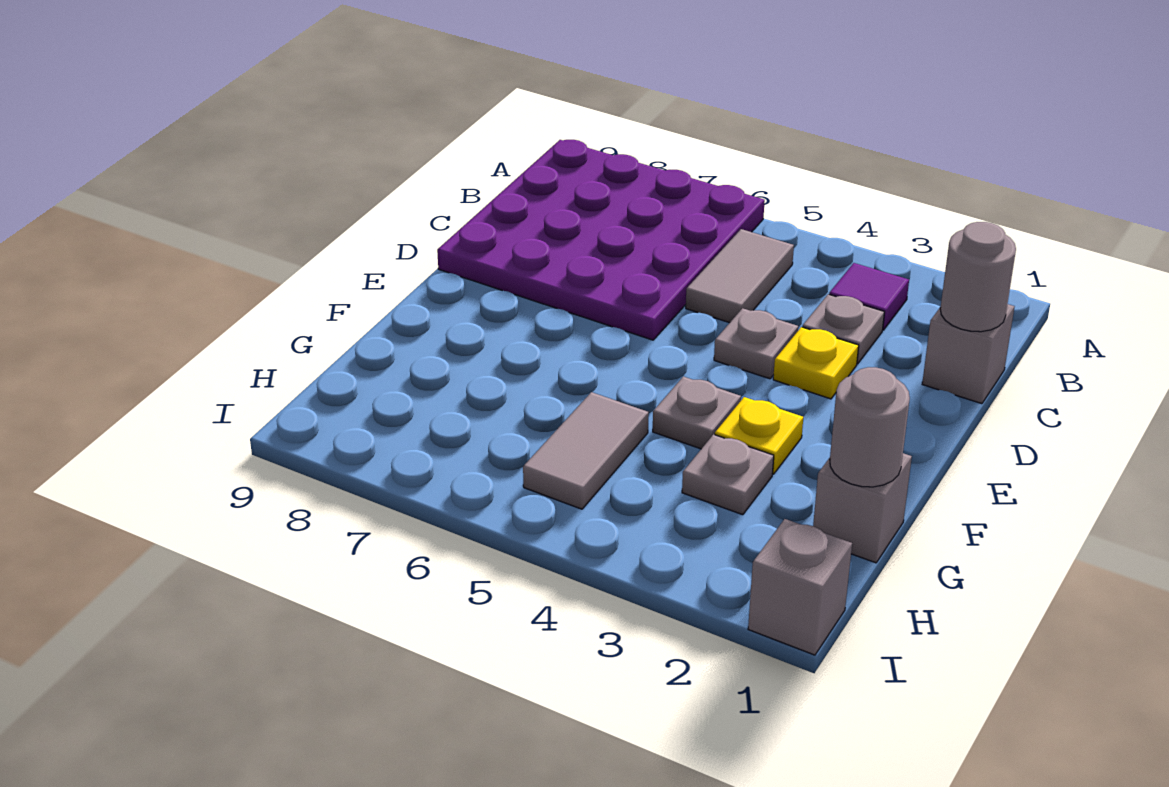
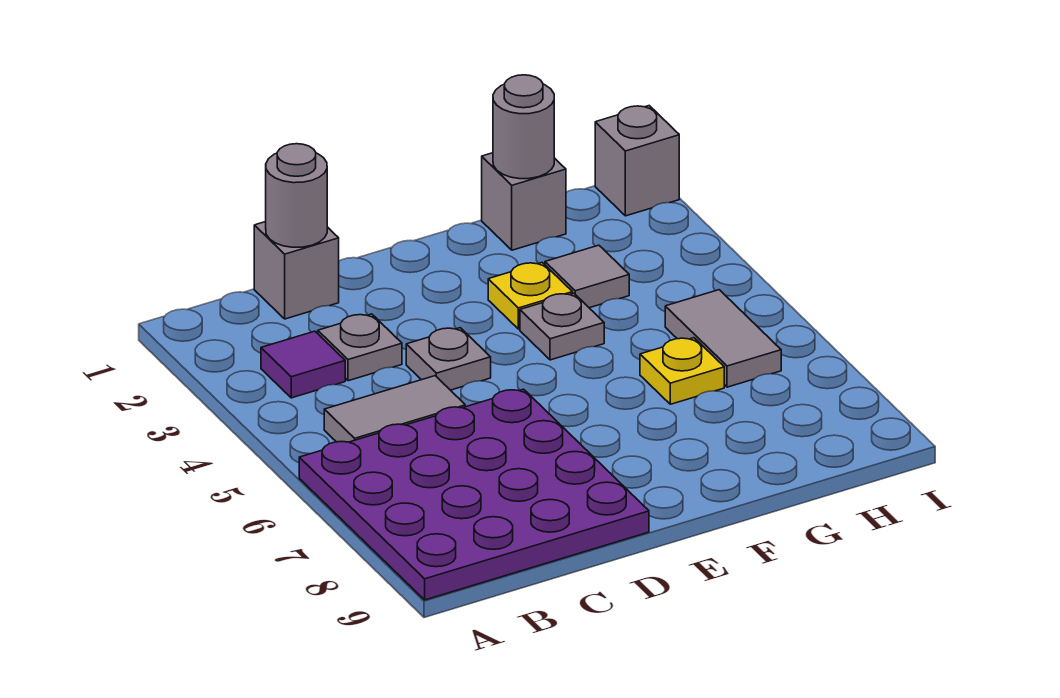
yellow plate D3 level 1 -> yellow plate G6 level 1
grey plate G3 level 1 -> grey tile G3 level 1
grey tile G5:H5 level 1 -> grey tile H5:H6 level 1

